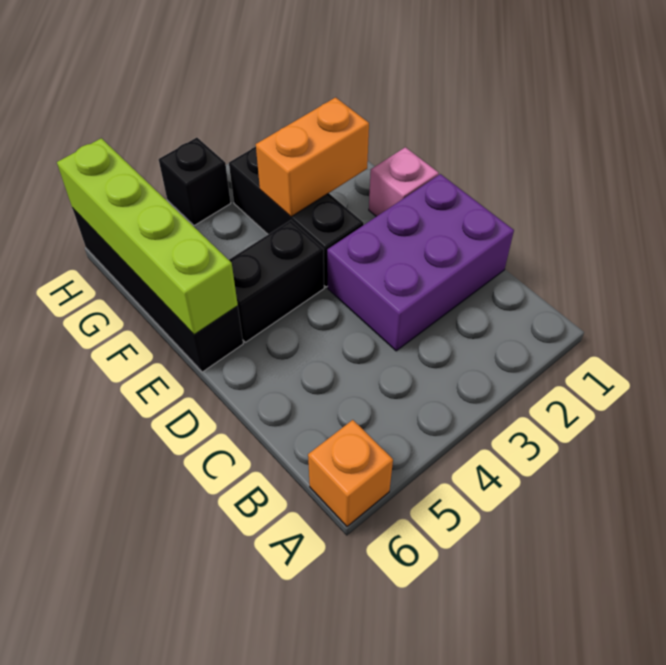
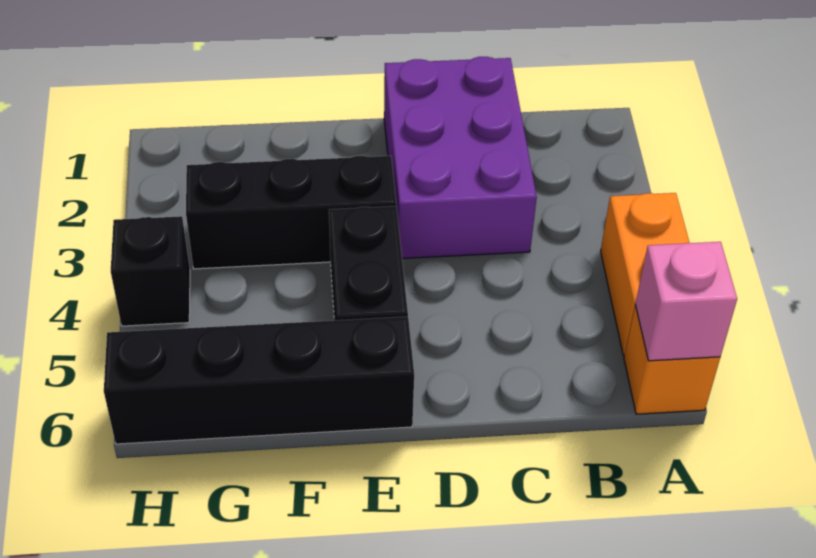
pink brick E1 level 1 -> pink brick A6 level 2
lime brick E6:H6 level 2 -> none
orange brick F2:F3 level 2 -> orange brick A4:A5 level 1

